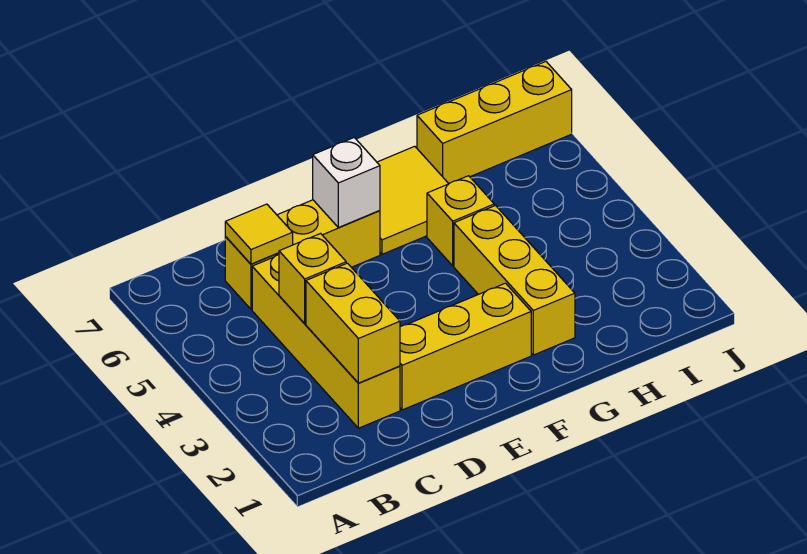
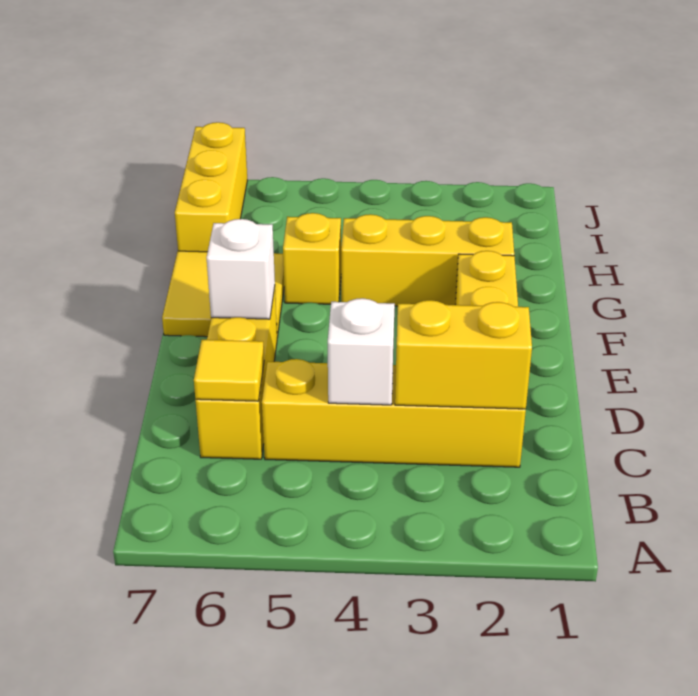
yellow brick C4 level 2 -> white brick C4 level 2

